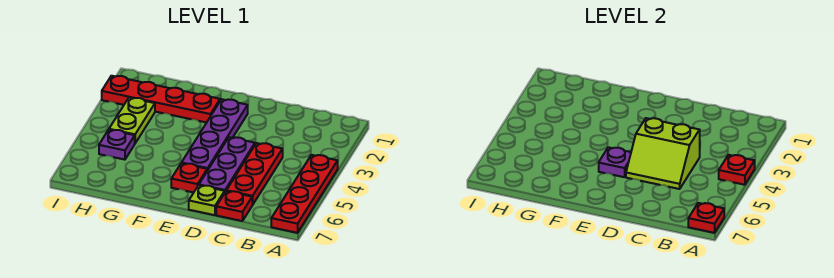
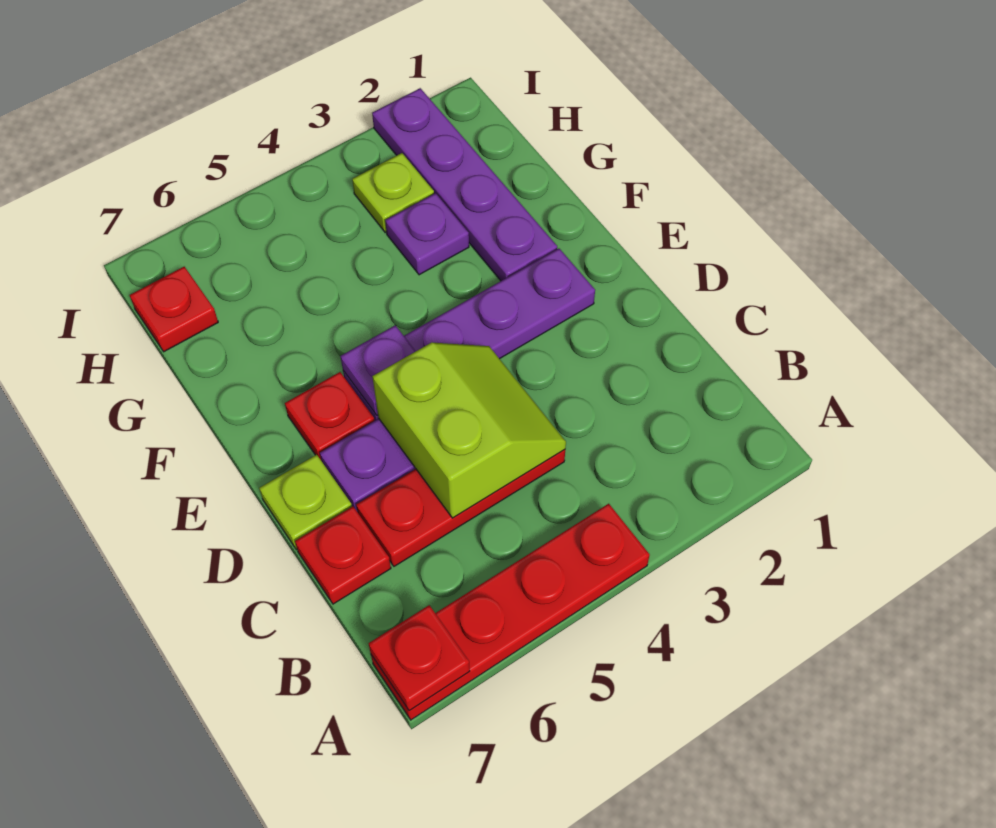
red plate A4 level 2 -> red plate H7 level 1
lime slope C4:D5 level 2 top 4 -> lime slope C4:D5 level 2 top 5
red plate F2:I2 level 1 -> purple plate F2:I2 level 1
lime plate H3:H4 level 1 -> lime plate H3 level 1
purple plate H5 level 1 -> purple plate G3 level 1

